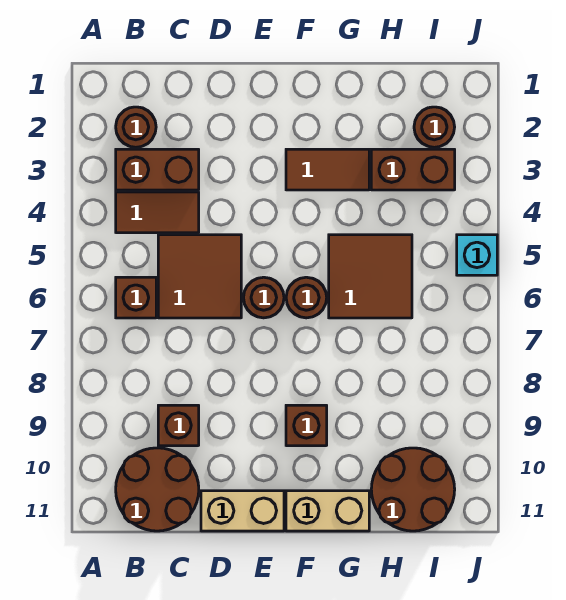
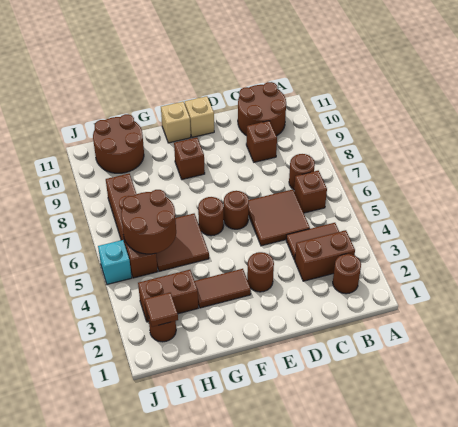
none -> brown round brick B7 level 1
tan brick D11:E11 level 1 -> tan brick E11 level 1
none -> brown round brick E3 level 1
tan brick F11:G11 level 1 -> tan brick F11 level 1
none -> brown round brick H5:I6 level 2
none -> brown tile I2 level 2
none -> brown brick I5:I8 level 1

